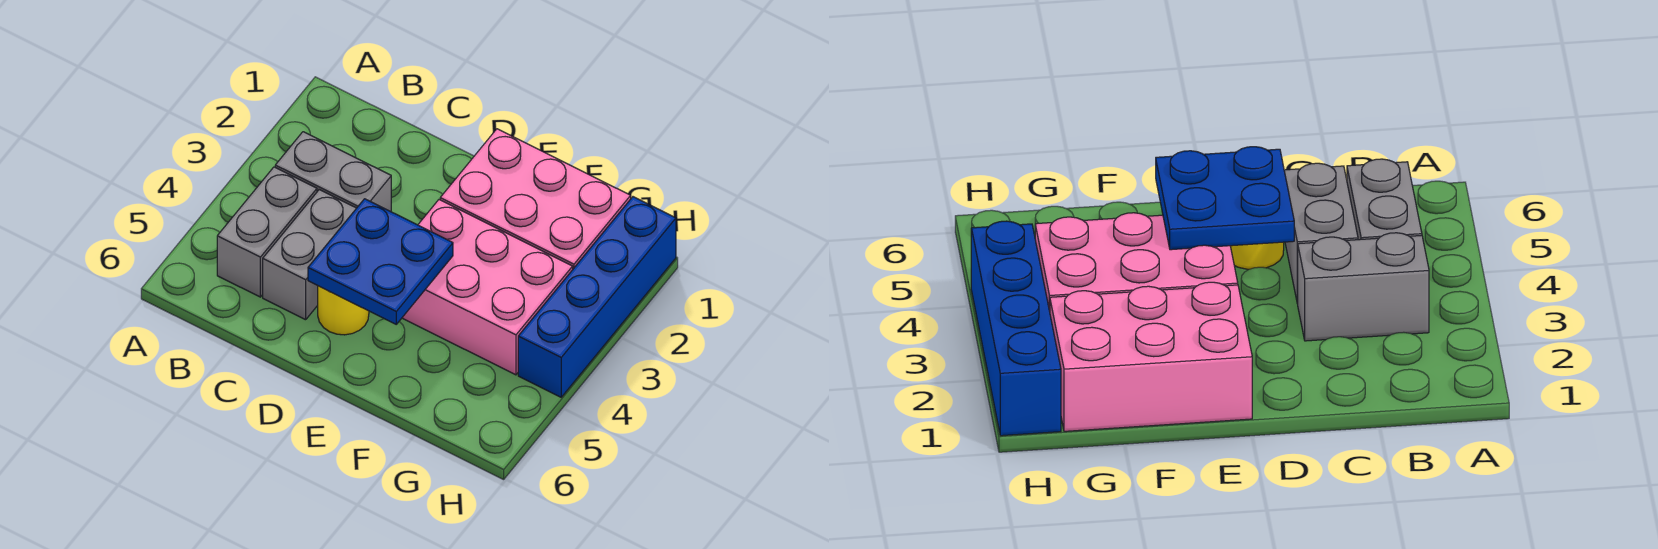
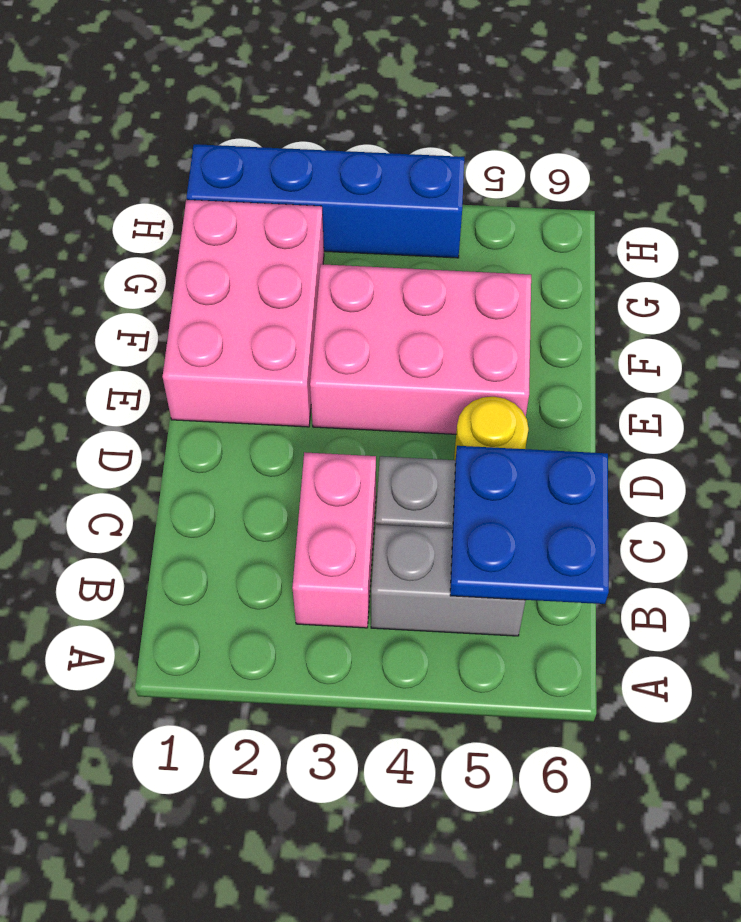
grey brick B3:C3 level 1 -> pink brick B3:C3 level 1
blue plate D4:E5 level 2 -> blue plate B5:C6 level 2
pink brick E3:G4 level 1 -> pink brick E3:F5 level 1

